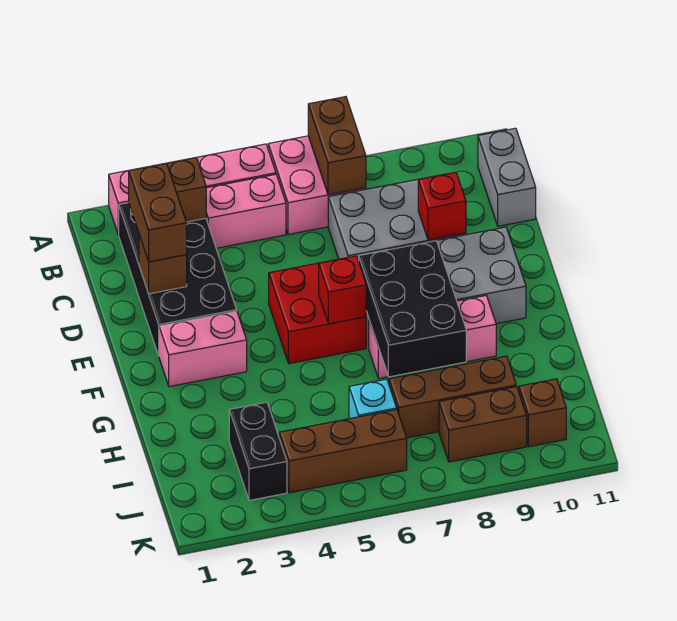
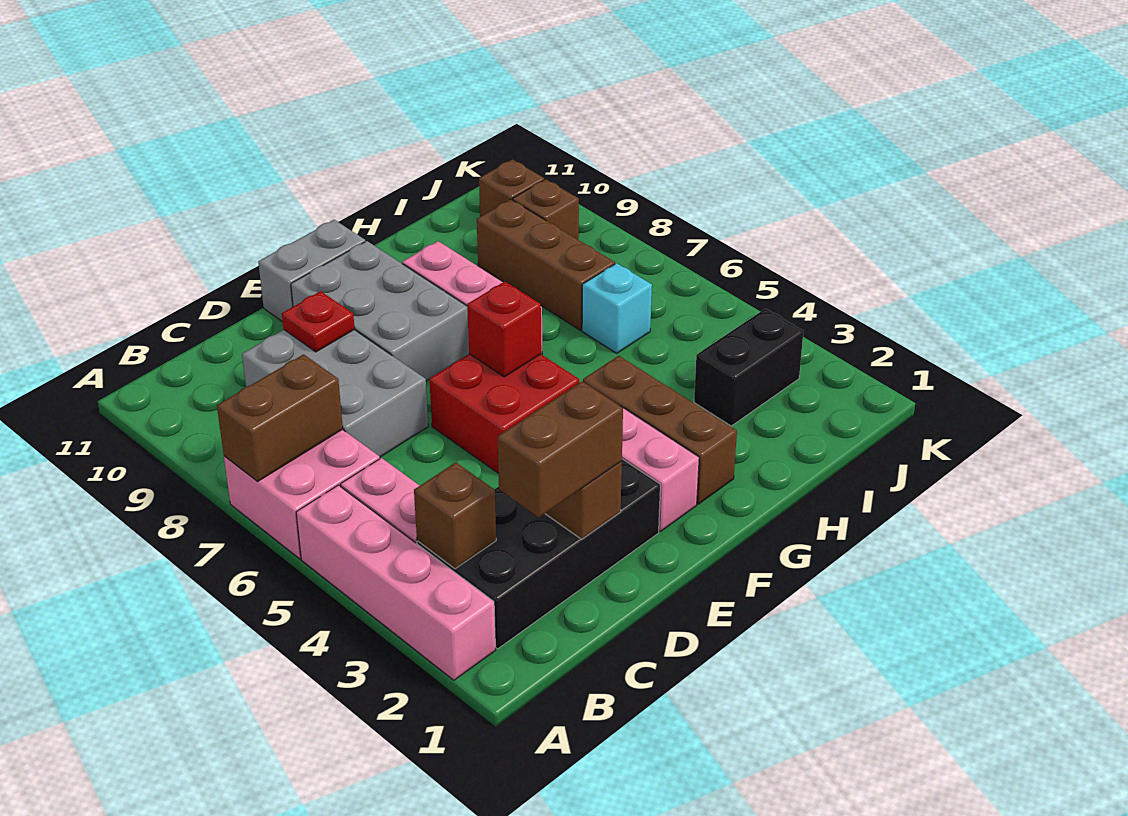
grey brick B11:C11 level 1 -> grey brick E11:F11 level 1
red brick D9 level 2 -> red plate D9 level 2
black brick F7:H8 level 2 -> none
brown brick J4:J6 level 1 -> brown brick G2:G4 level 1
brown brick J8:J9 level 1 -> brown brick J9 level 1

